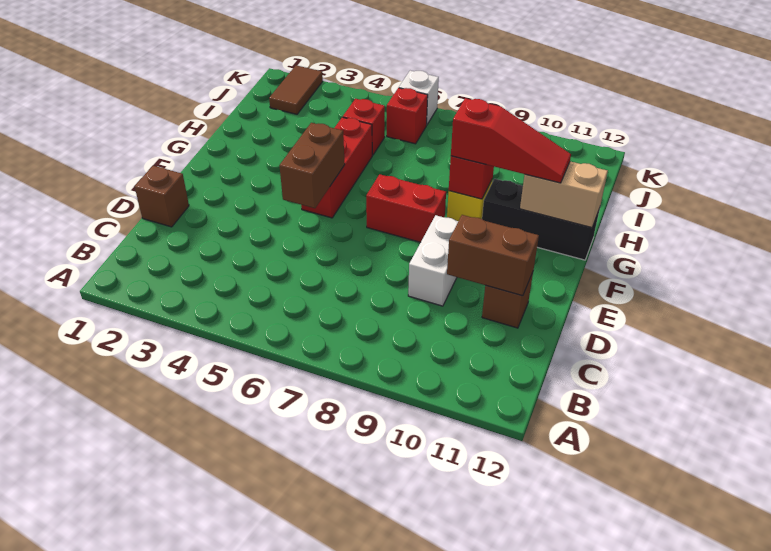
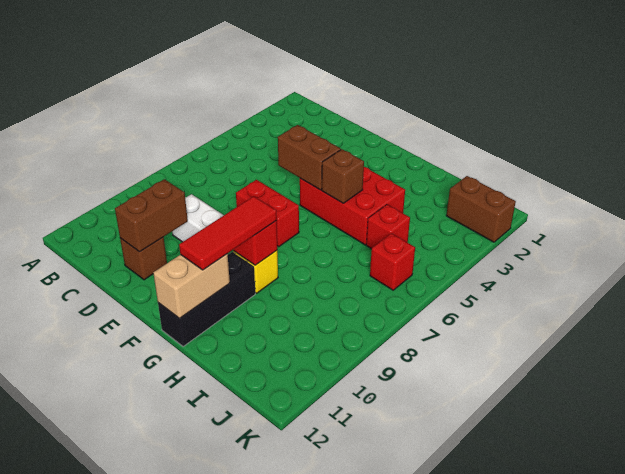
brown brick D1 level 1 -> brown brick G5 level 2
red brick F5:H5 level 1 -> red brick F4:H5 level 1
red brick F7:F8 level 1 -> red brick E7:F7 level 1
red slope G9:G11 level 3 top 9 -> red tile G9:G11 level 3
brown tile J2:K2 level 1 -> brown brick J2:K2 level 1
white brick K6 level 1 -> none

